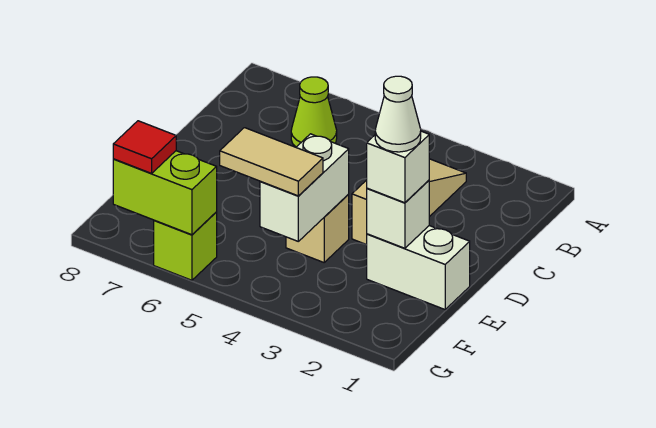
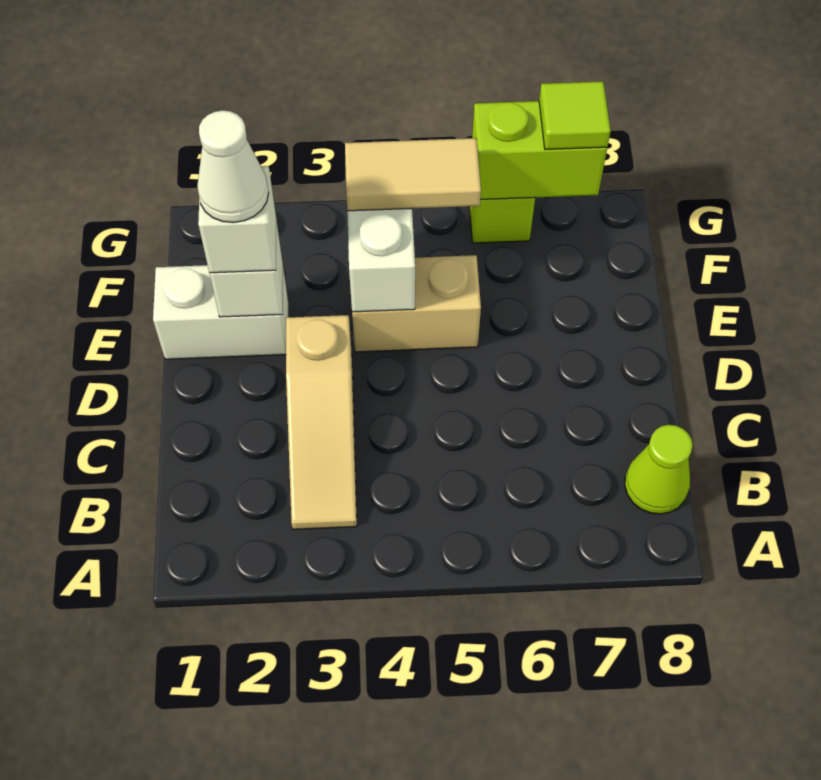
lime cone B6 level 1 -> lime cone B8 level 1
tan brick E4 level 1 -> tan brick E4:E5 level 1
red tile G7 level 3 -> lime tile G7 level 3

